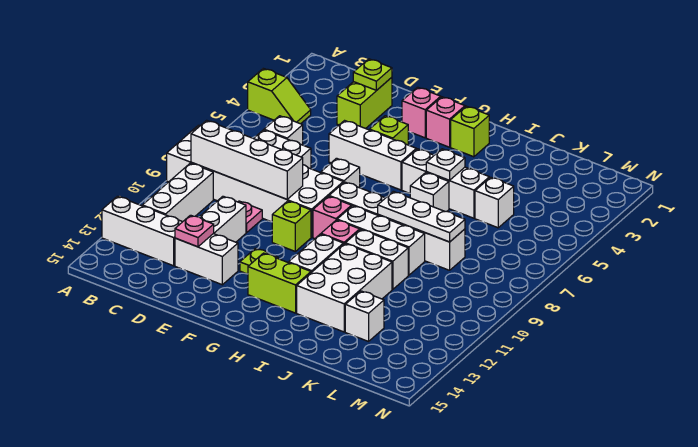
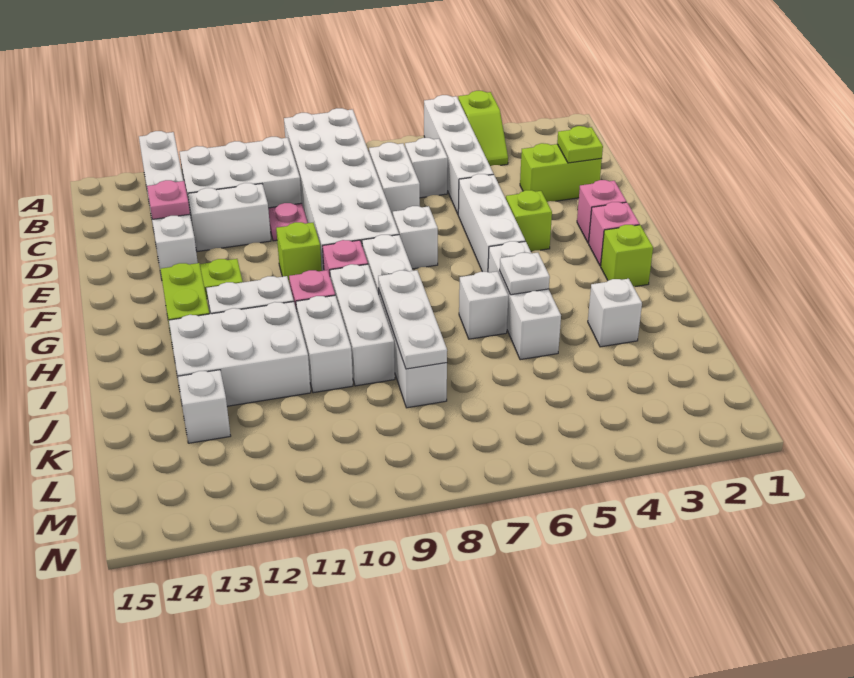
white brick B9:E9 level 2 -> white brick A5:D5 level 1
white brick B10:B12 level 1 -> white brick B10:C12 level 1
white brick K5 level 1 -> white brick J3 level 1

